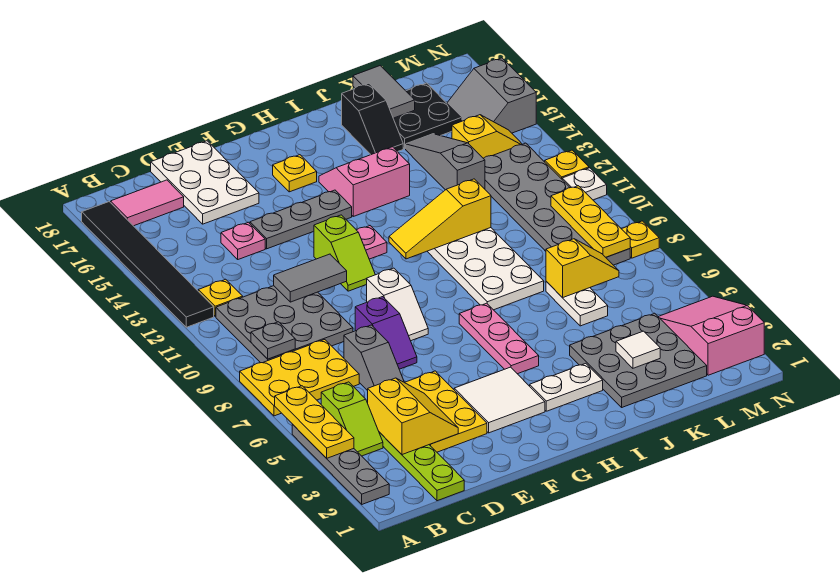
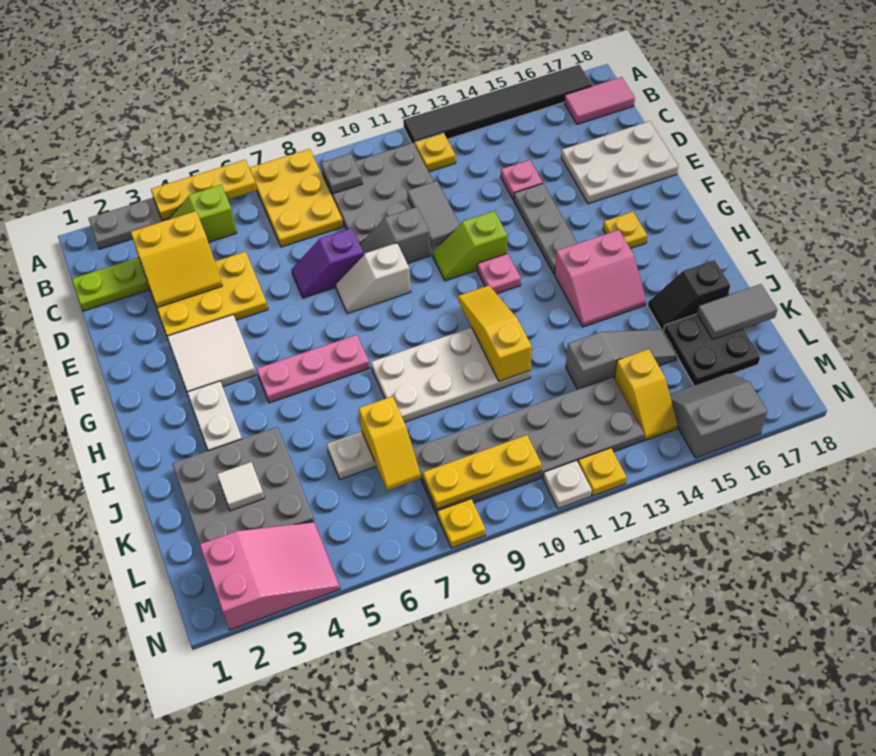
pink tile B17:C17 level 1 -> pink tile B17:B18 level 1
grey slope D6:D7 level 1 top 7 -> grey slope E9:E10 level 1 top 10
pink slope H14:I15 level 1 top 14 -> pink slope H14:I15 level 1 top H

